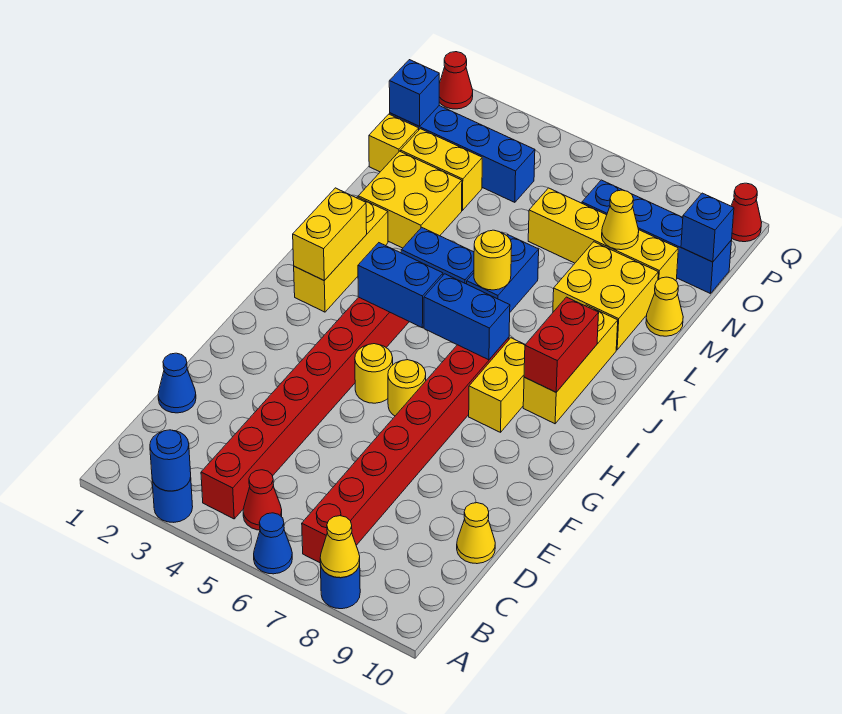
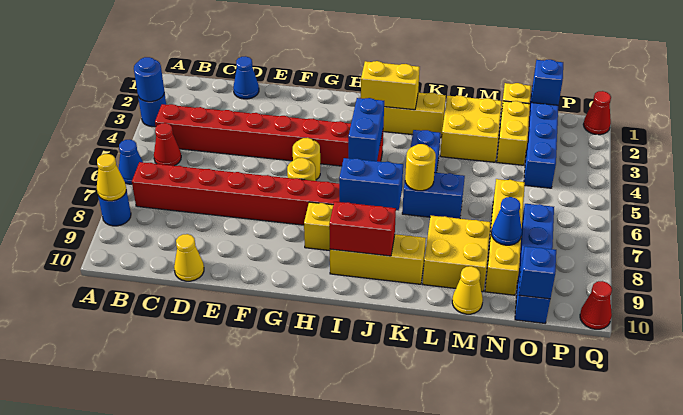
blue brick I6:I7 level 2 -> blue brick I7:J7 level 2
yellow cone N8 level 2 -> blue cone N8 level 2

